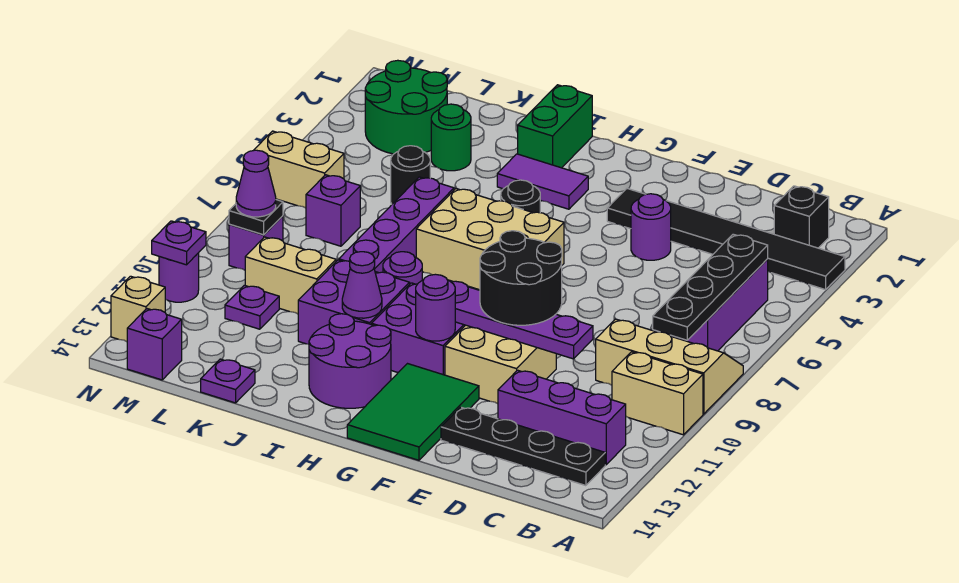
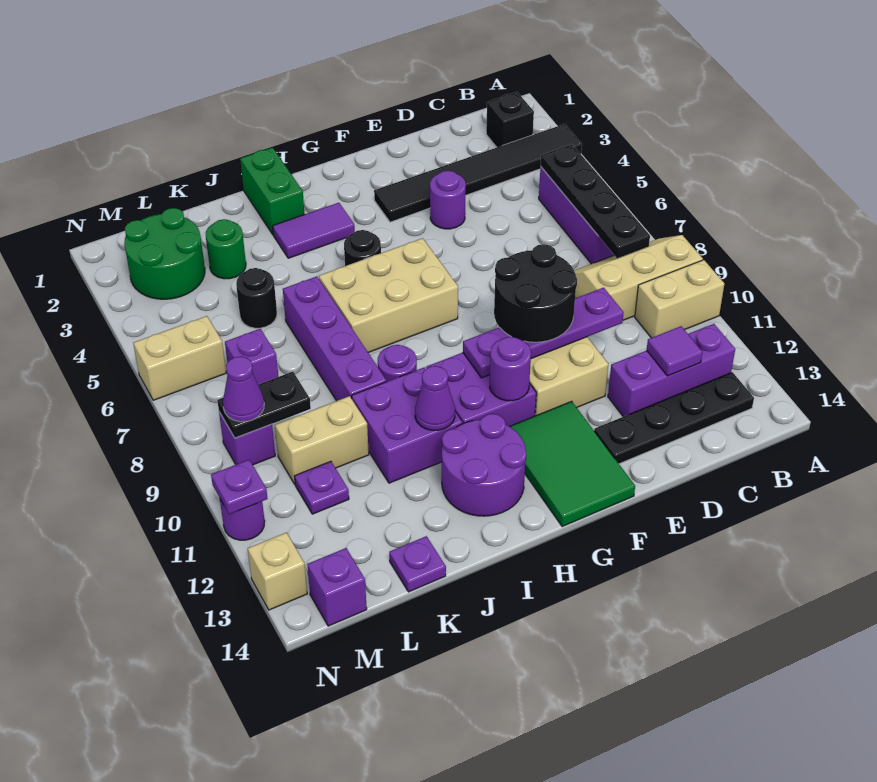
none -> purple tile C12 level 2
black plate M9 level 2 -> black plate L9:M9 level 2

